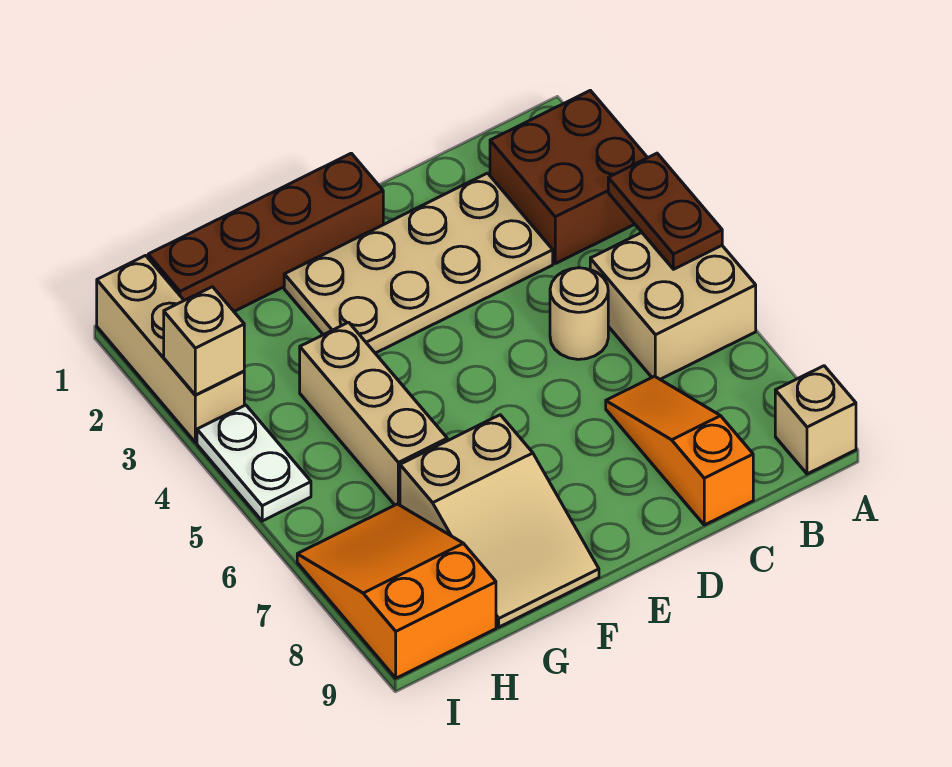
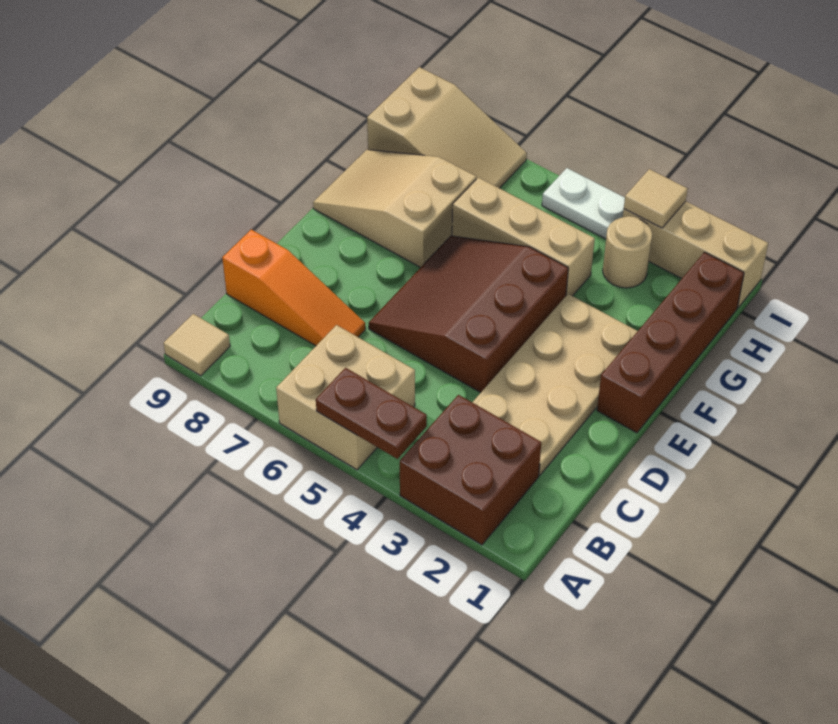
tan brick A9 level 1 -> tan tile A9 level 1
tan round brick C5 level 1 -> tan round brick H3 level 1
none -> brown slope D4:F6 level 1 top 4
orange slope H7:I9 level 1 top 9 -> tan slope H7:I9 level 1 top 9
tan brick I3 level 2 -> tan tile I3 level 2

